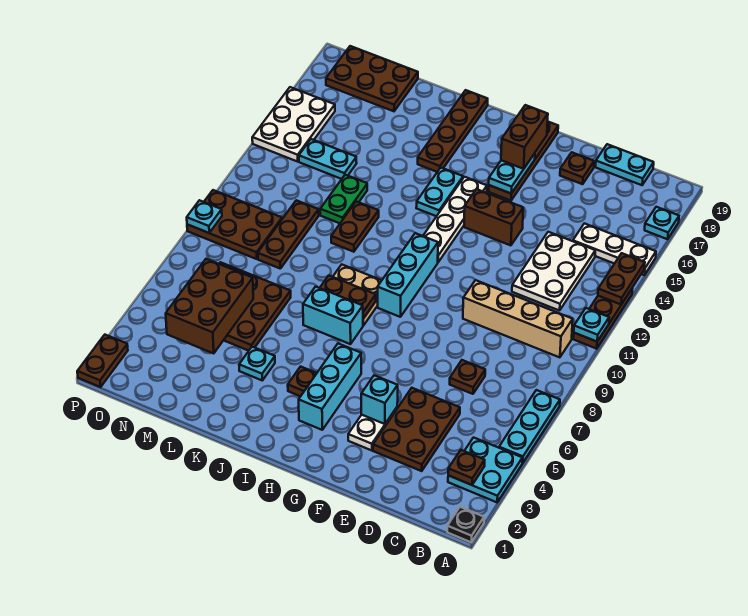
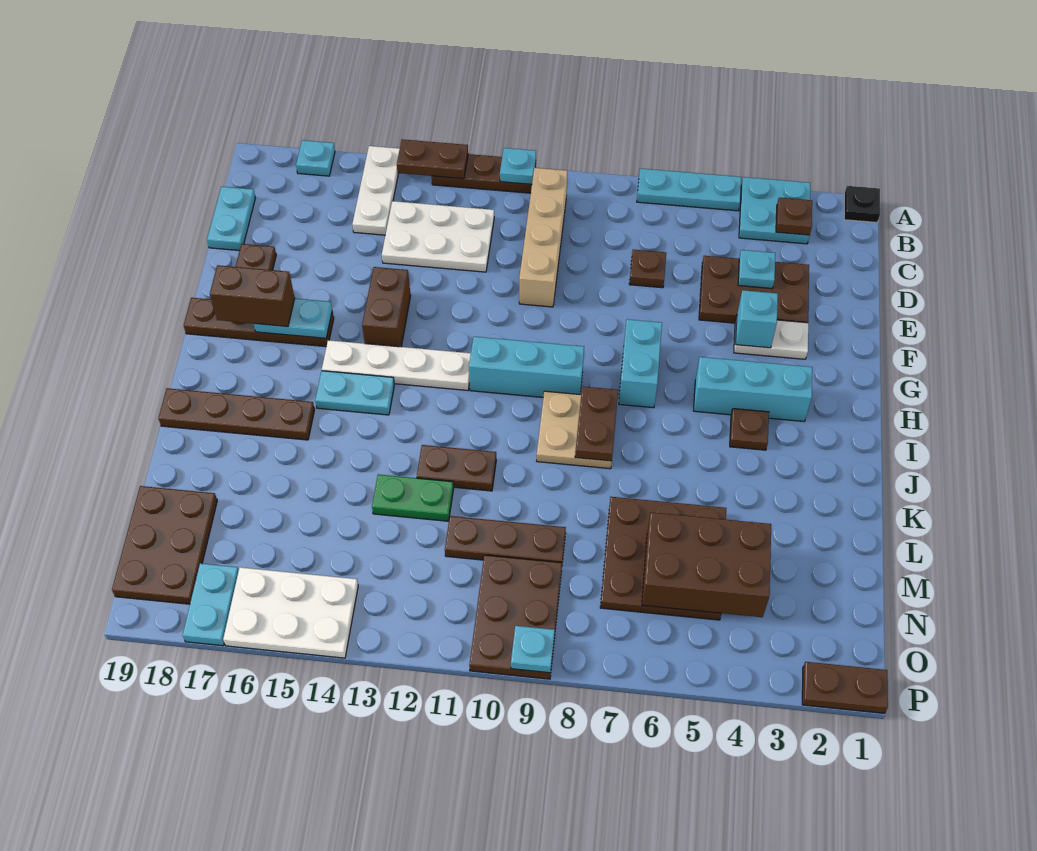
cyan brick I7:J7 level 1 -> cyan brick G7:H7 level 1
cyan plate K4 level 1 -> cyan plate D4 level 2
cyan plate M14:N14 level 1 -> cyan plate O17:P17 level 1

